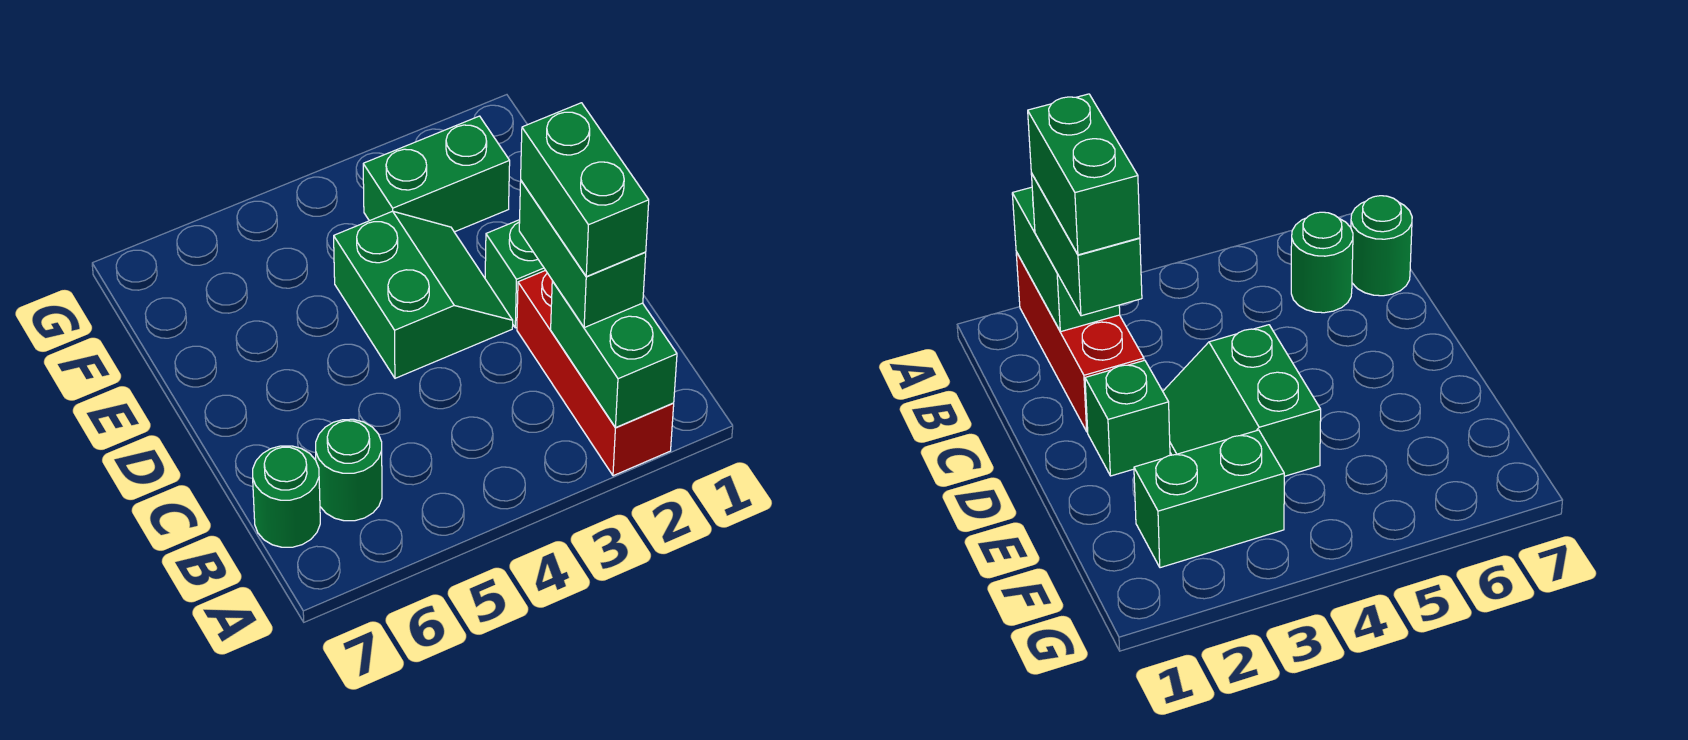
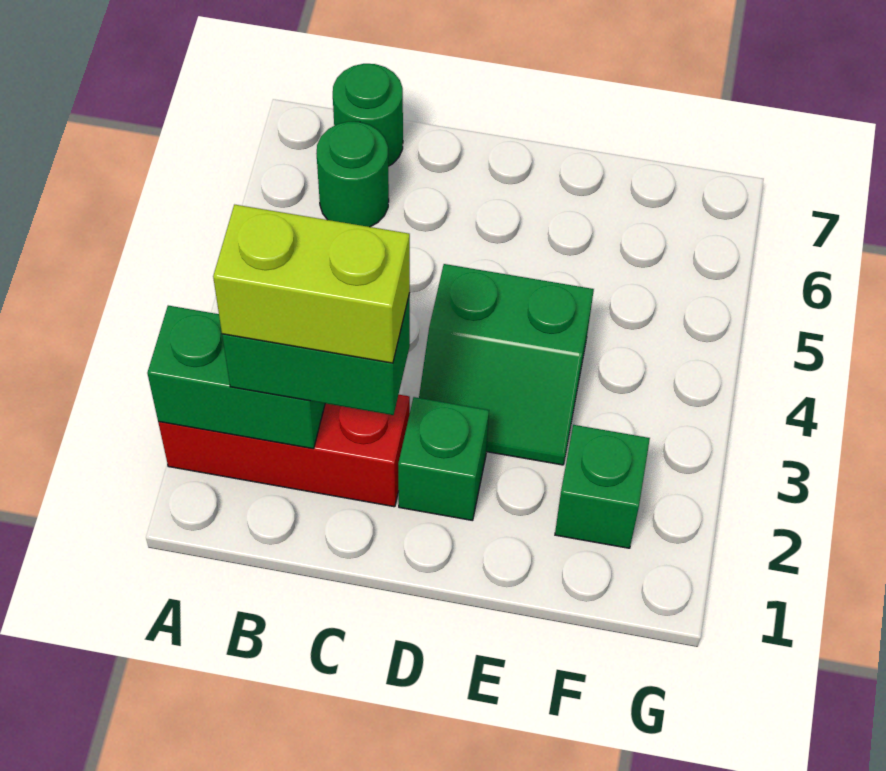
green brick B2:C2 level 4 -> lime brick B2:C2 level 4
green brick F2:F3 level 1 -> green brick F2 level 1

